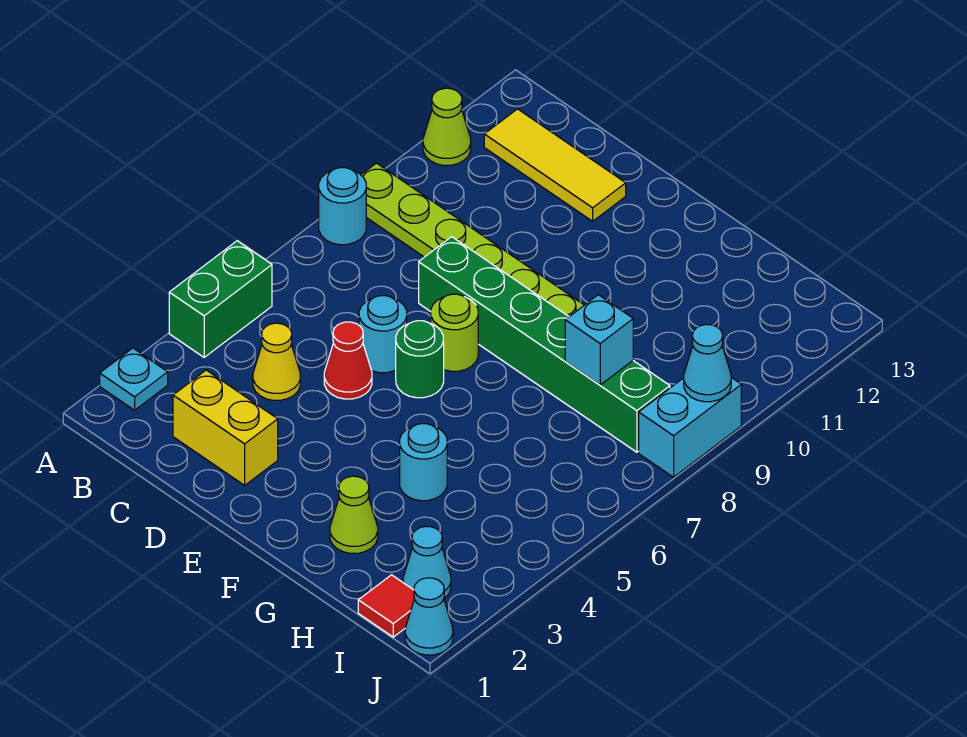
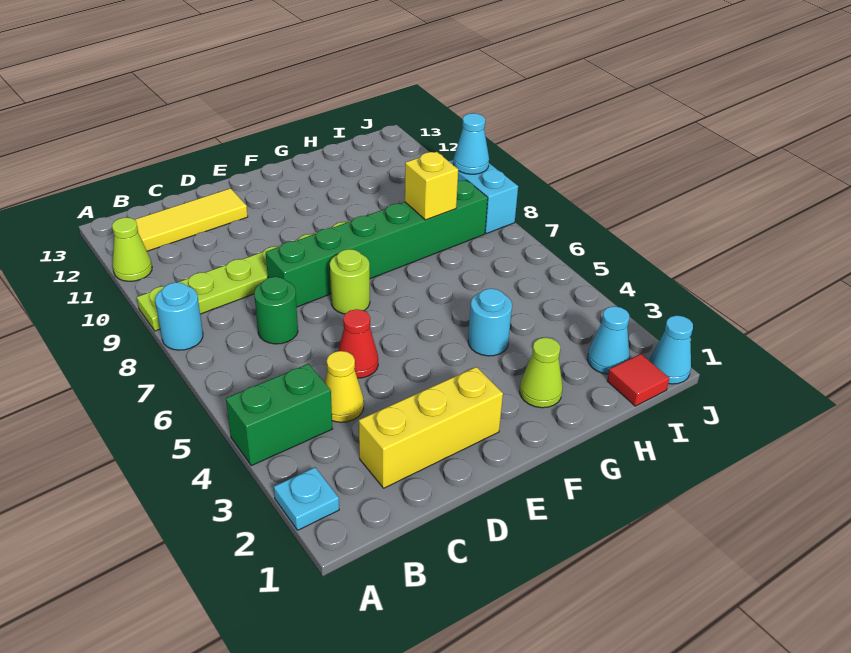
green brick A4:A5 level 1 -> green brick A4:B4 level 1
yellow brick C2:D2 level 1 -> yellow brick C2:E2 level 1
cyan round brick D6 level 1 -> none
green round brick E6 level 1 -> green round brick C7 level 1
cyan brick H8 level 2 -> yellow brick H8 level 2

